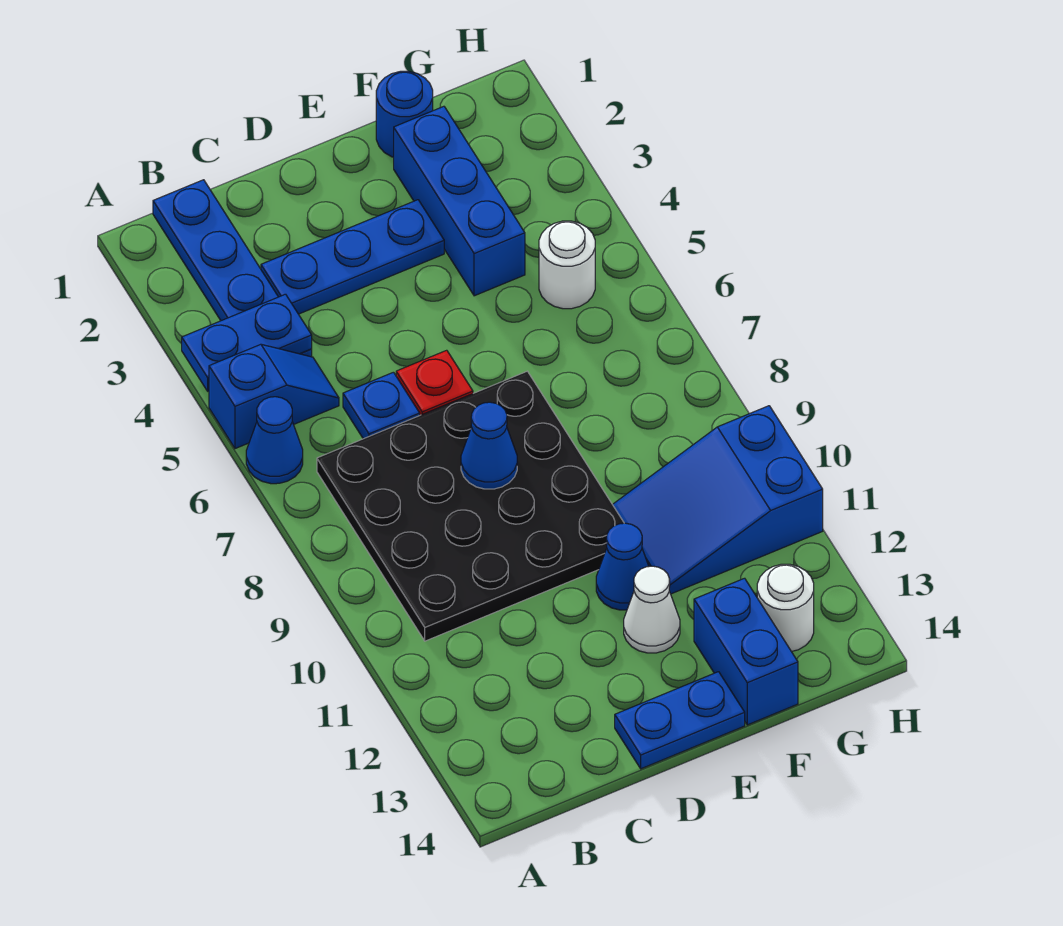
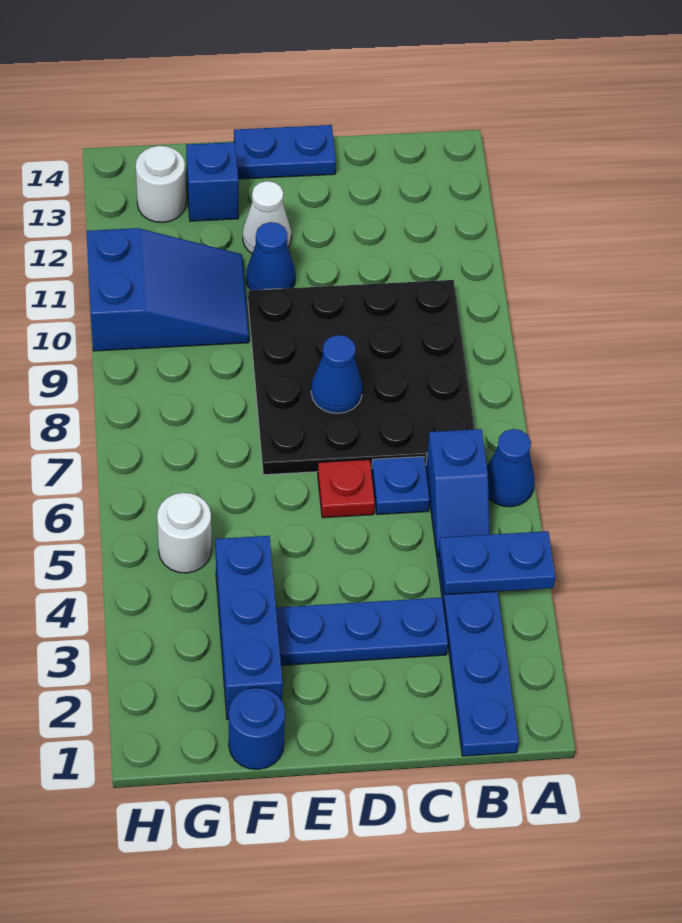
blue slope A5:B5 level 1 top A -> blue slope B5:B6 level 1 top 6
blue brick F13:F14 level 1 -> blue brick F13 level 1

